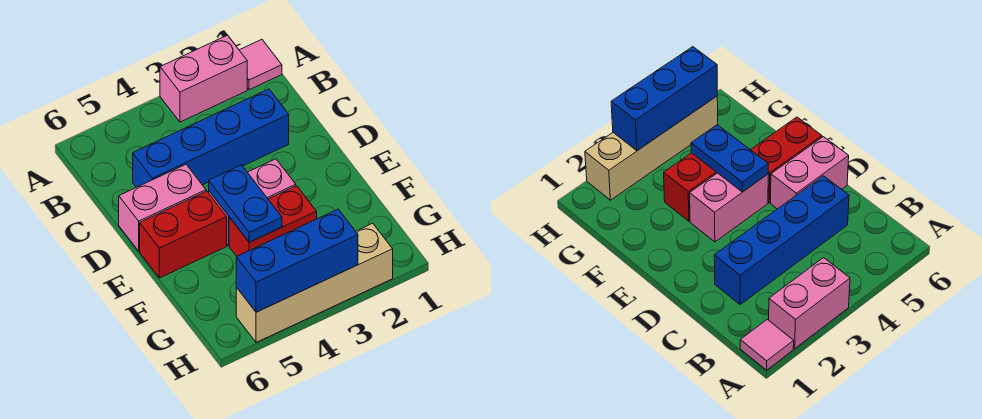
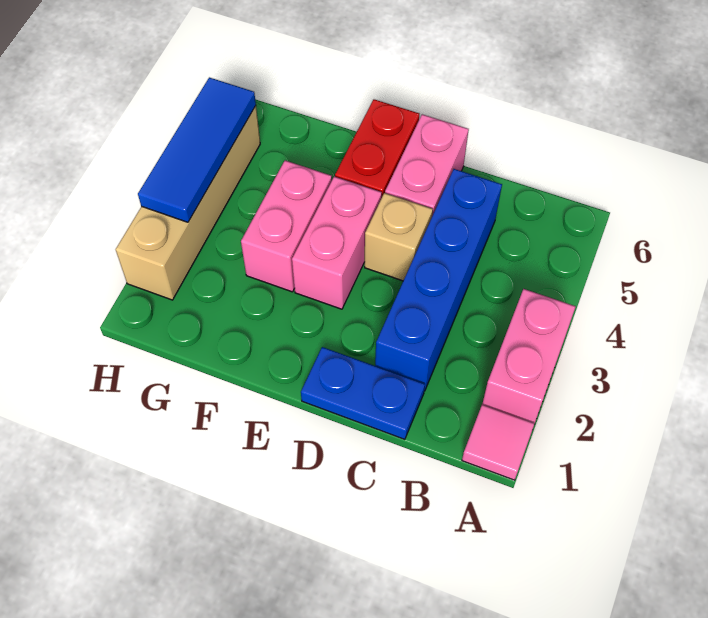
none -> tan brick D4 level 1
blue plate E4:F4 level 2 -> blue plate C1:D1 level 1
red brick F3:F4 level 1 -> pink brick F3:F4 level 1
blue brick H3:H5 level 2 -> blue tile H3:H5 level 2

